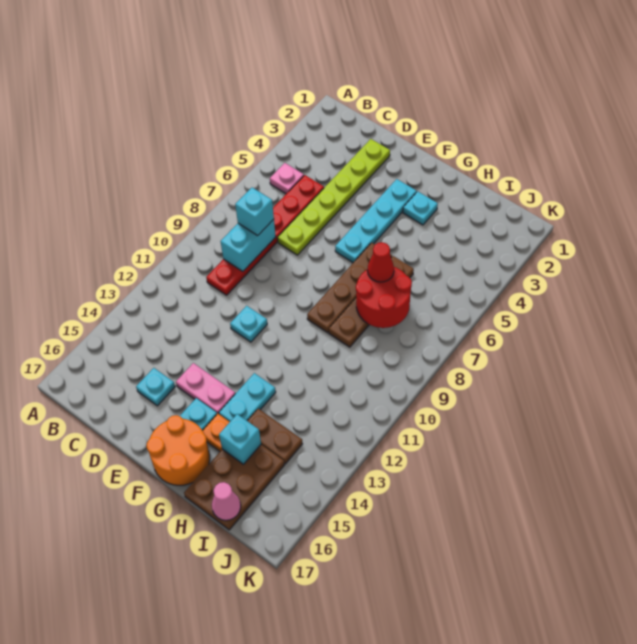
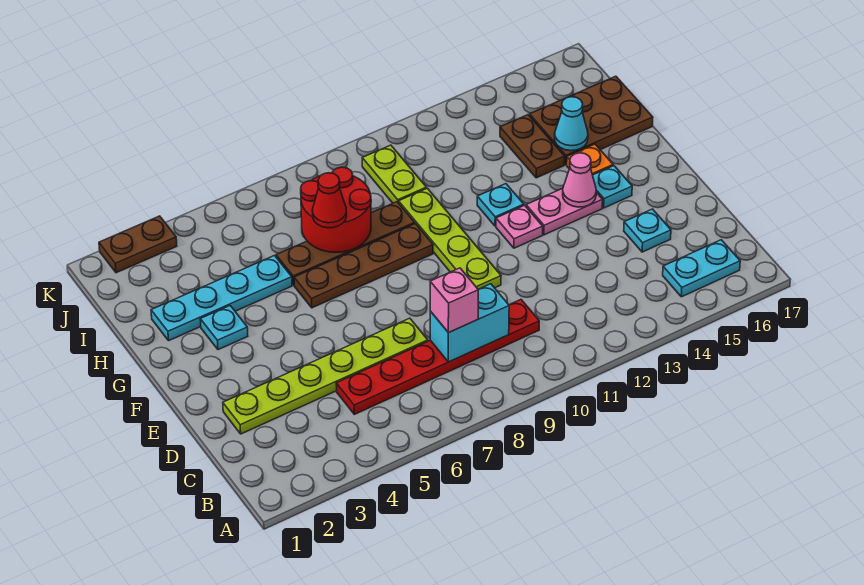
pink plate B5 level 1 -> pink plate F12 level 1
cyan brick C8 level 3 -> pink brick C8 level 3
none -> lime plate E10:H10 level 1
cyan plate E11 level 1 -> cyan plate G12 level 1
pink plate E14:F14 level 1 -> pink plate F13:F14 level 1
cyan plate F3:F6 level 1 -> cyan plate H2:H5 level 1
orange round brick F16:G17 level 1 -> none
cyan plate G13:G14 level 1 -> cyan plate B15:B16 level 1
cyan brick H15 level 2 -> cyan cone H15 level 2
none -> lime plate I10:J10 level 1
pink cone I17 level 2 -> pink cone F14 level 2
none -> brown plate K2:K3 level 1

